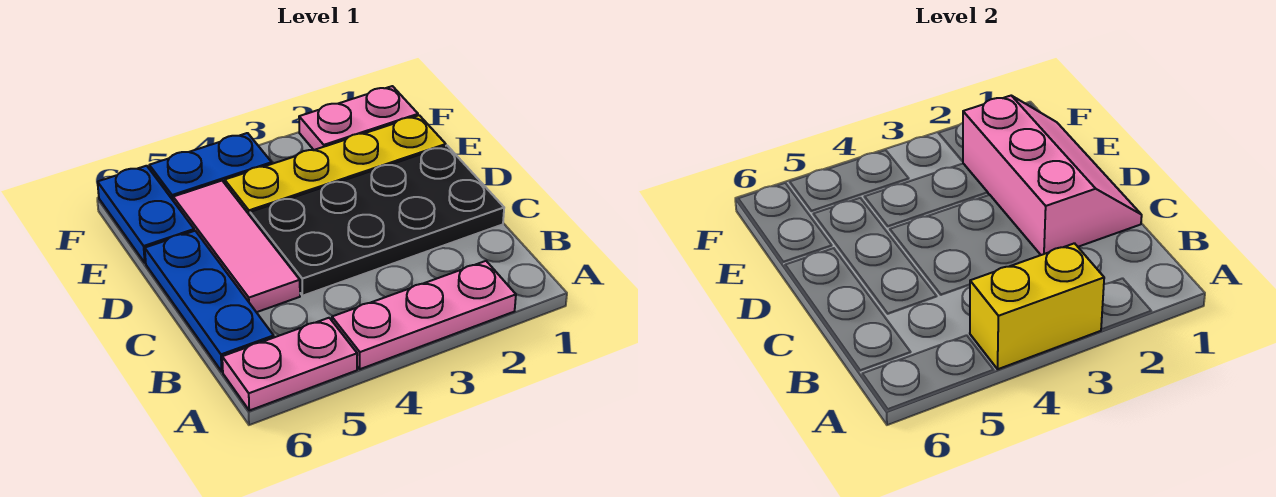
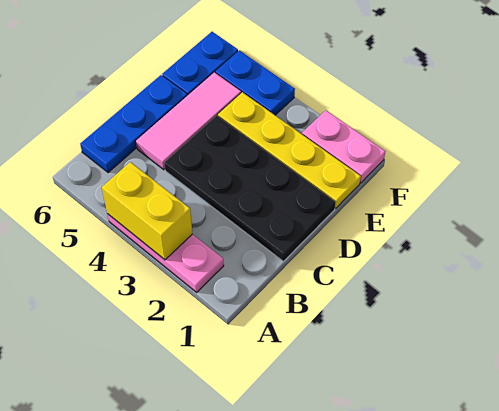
pink plate A5:A6 level 1 -> none
pink slope C1:E2 level 2 top 2 -> none

